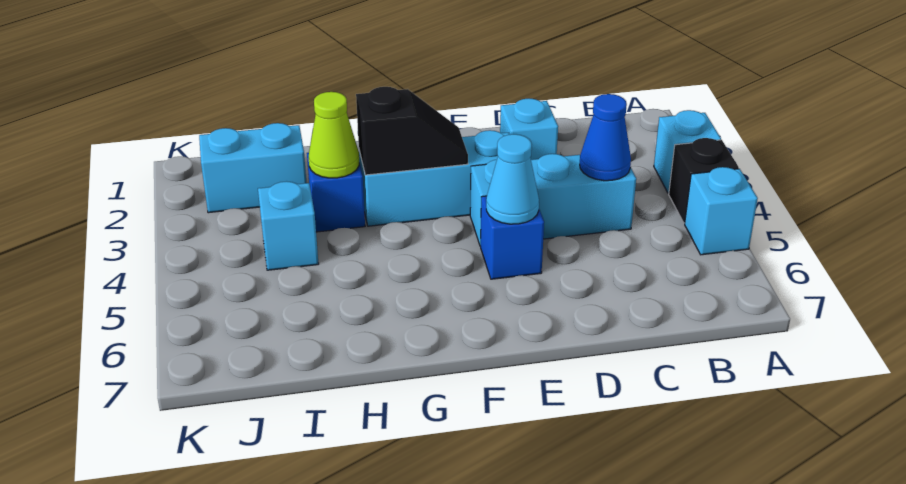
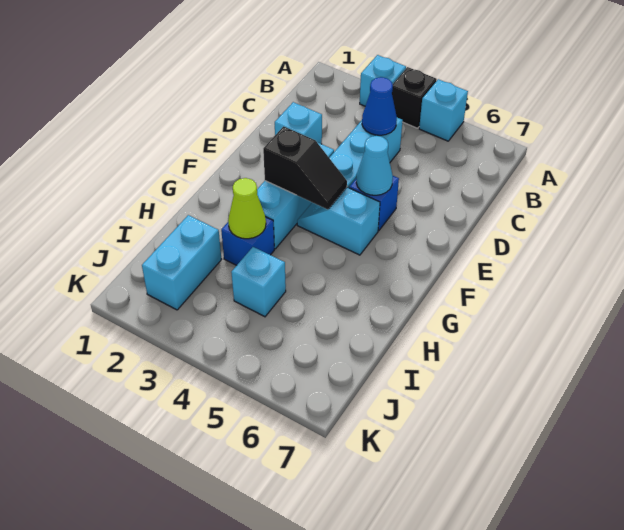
black slope F3:G3 level 2 top G -> black slope F3:F4 level 2 top 3
none -> cyan slope F4:F5 level 1 top 5

